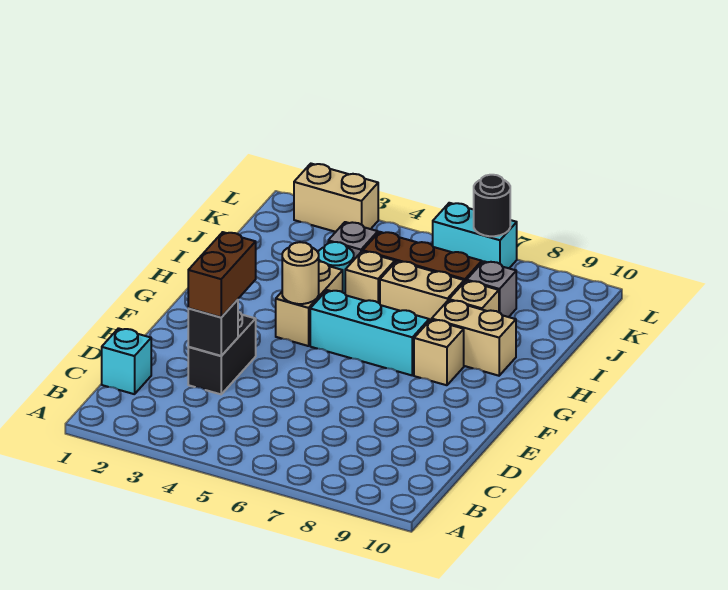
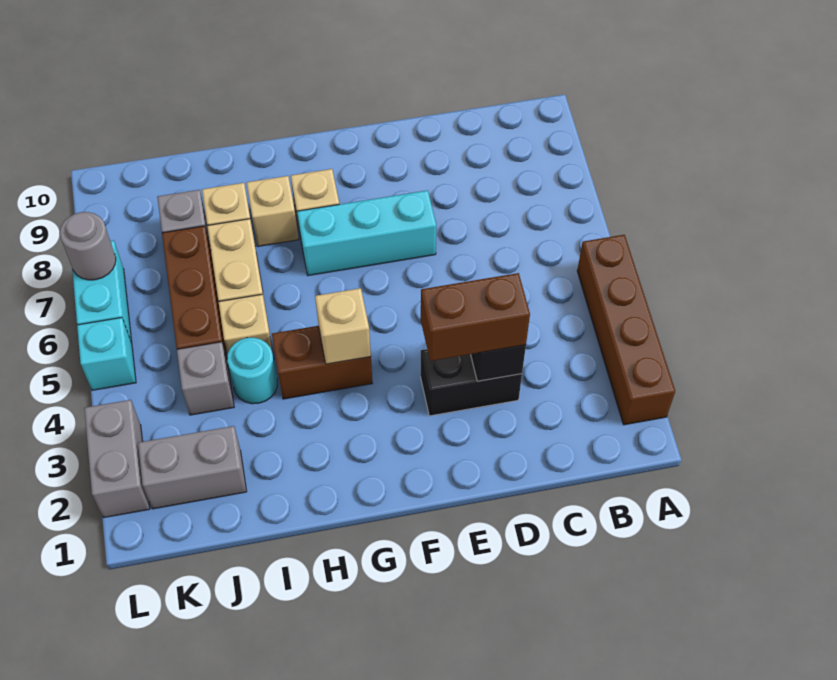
none -> brown brick A2:A5 level 1
cyan brick C1 level 1 -> cyan brick L5 level 1
tan brick G4:H4 level 1 -> brown brick G4:H4 level 1
tan round brick G4 level 2 -> tan brick G4 level 2
cyan brick G5:G7 level 1 -> cyan brick E7:G7 level 1
tan brick H8:H9 level 1 -> tan brick H8 level 1
none -> grey brick J2:K2 level 1
tan brick L2:L3 level 1 -> grey brick L2:L3 level 1
black round brick L7 level 2 -> grey round brick L7 level 2

